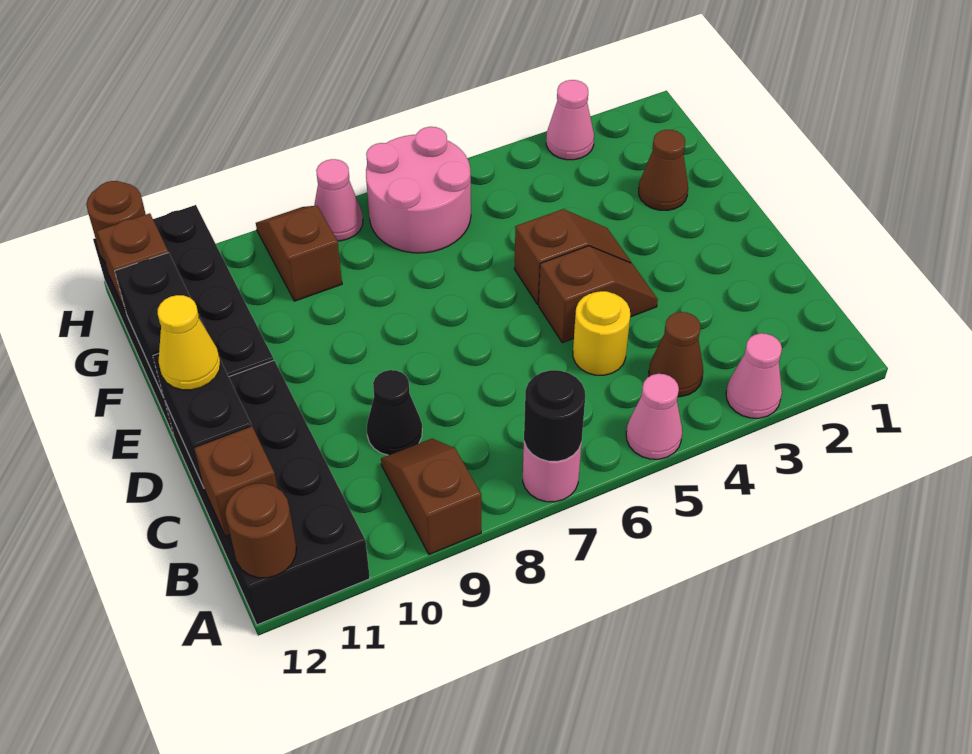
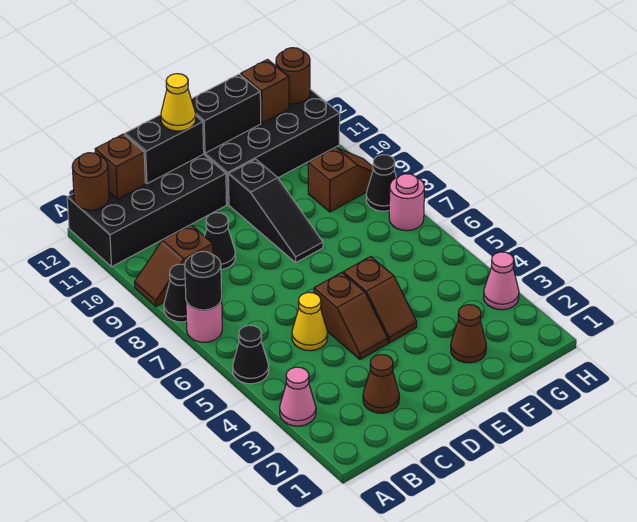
pink cone A5 level 1 -> black cone A5 level 1
none -> black cone A8 level 1
brown slope A9:B9 level 1 top A -> brown slope A9:B9 level 1 top B
brown cone B4 level 1 -> brown cone C2 level 1
yellow round brick C5 level 1 -> yellow cone C5 level 1
none -> black slope E8:E10 level 1 top 10
pink round brick G6:H7 level 1 -> pink round brick H7 level 1
pink cone H8 level 1 -> black cone H8 level 1

